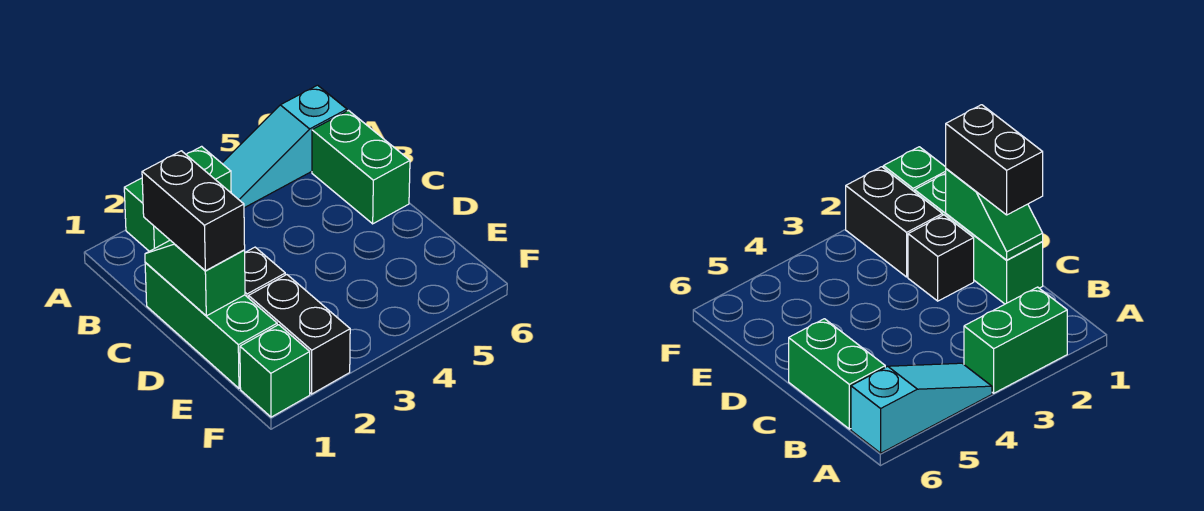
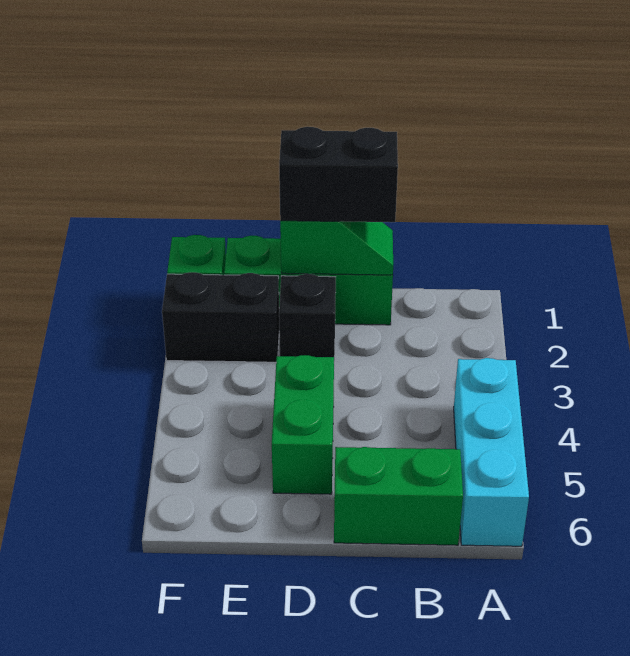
green brick A2:A3 level 1 -> green brick D4:D5 level 1
cyan slope A4:A6 level 1 top 6 -> cyan brick A4:A6 level 1

